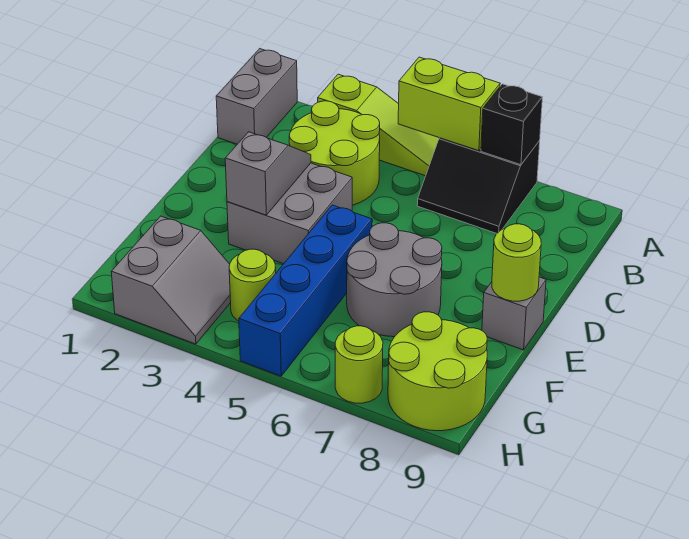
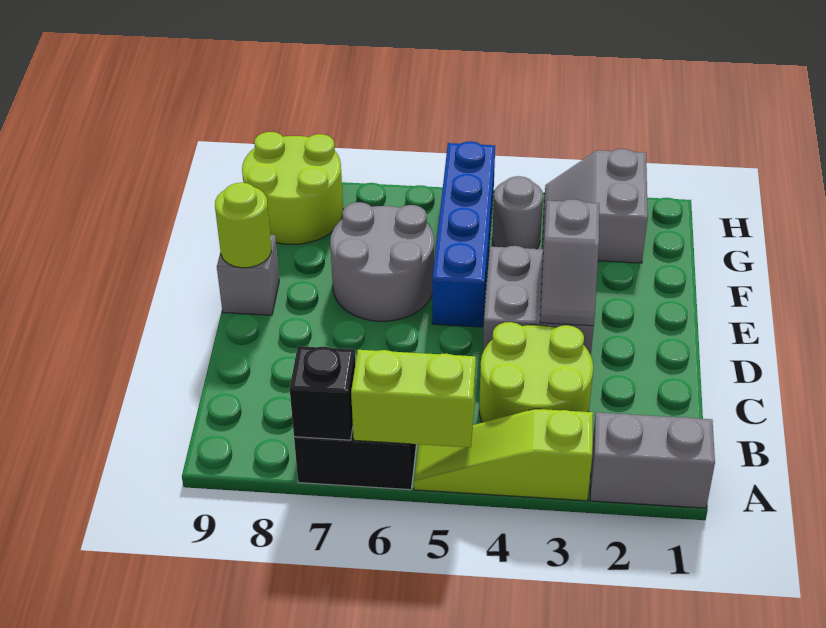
grey brick A1:B1 level 1 -> grey brick A1:A2 level 1
lime round brick G4 level 1 -> grey round brick G4 level 1
lime round brick H7 level 1 -> none

